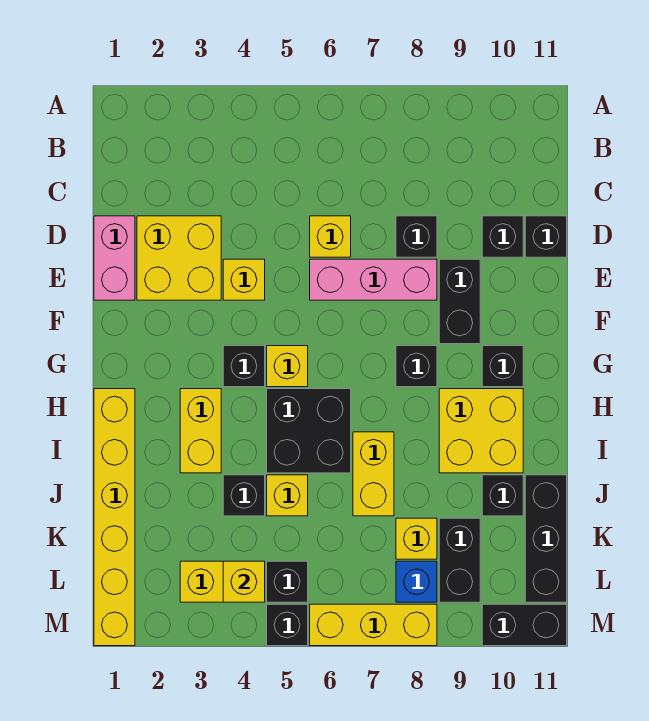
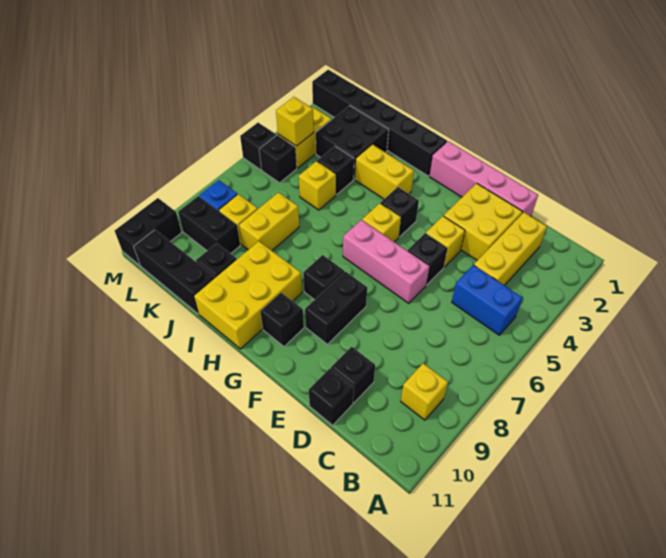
none -> blue brick B5:C5 level 1
pink brick D1:E1 level 1 -> pink brick D1:G1 level 1
yellow brick D6 level 1 -> yellow brick B9 level 1
black brick D8 level 1 -> black brick E5 level 1
pink brick E6:E8 level 1 -> pink brick E6:G6 level 1
black brick E9:F9 level 1 -> black brick F8:F9 level 1
yellow brick H1:M1 level 1 -> black brick H1:M1 level 1
black brick H5:I6 level 1 -> black brick J2:K3 level 1
yellow brick H9:I10 level 1 -> yellow brick H9:I11 level 1
yellow brick I7:J7 level 1 -> yellow brick J7:J8 level 1
yellow brick M6:M8 level 1 -> yellow brick C2:C4 level 1

